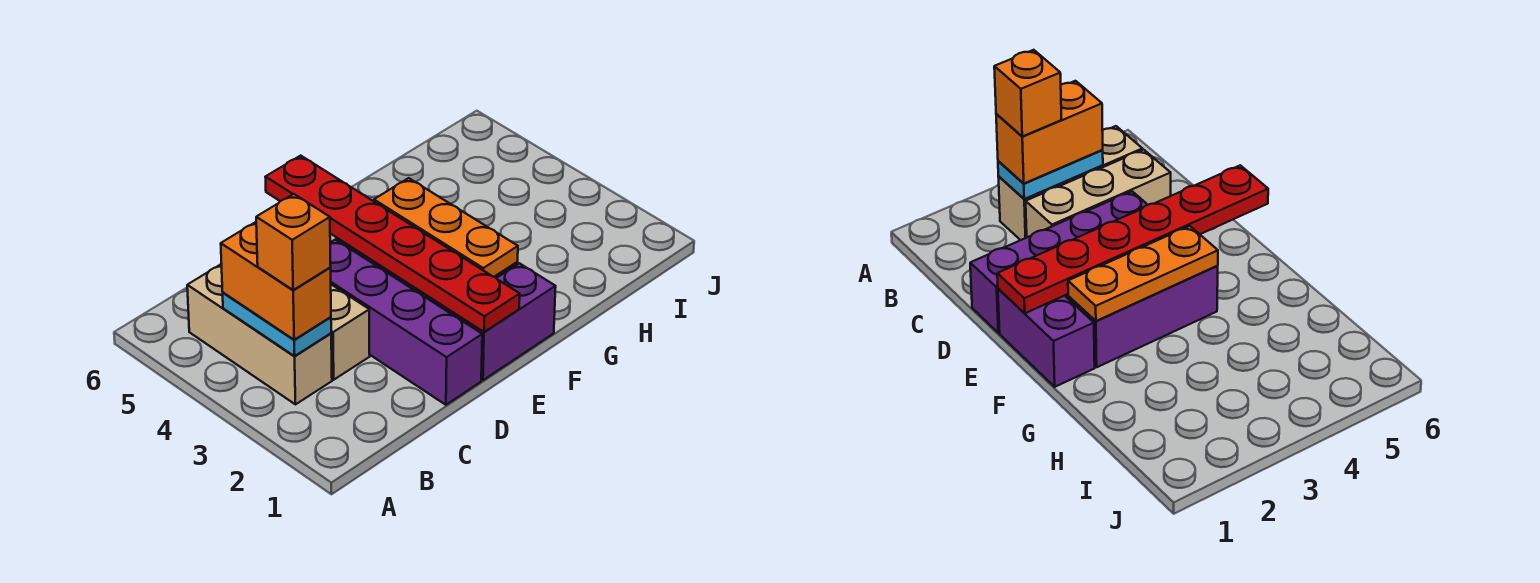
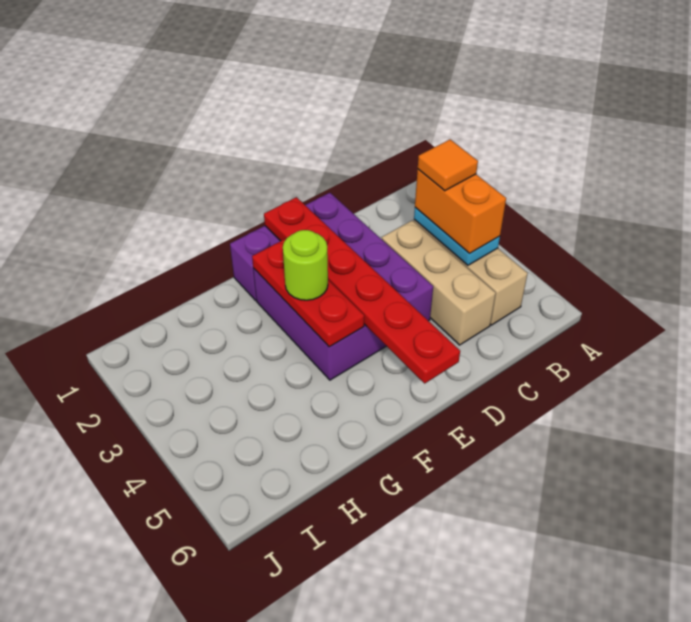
orange brick B3 level 4 -> orange tile B3 level 4
orange plate F2:F4 level 2 -> red plate F2:F4 level 2
none -> lime round brick F3 level 3

